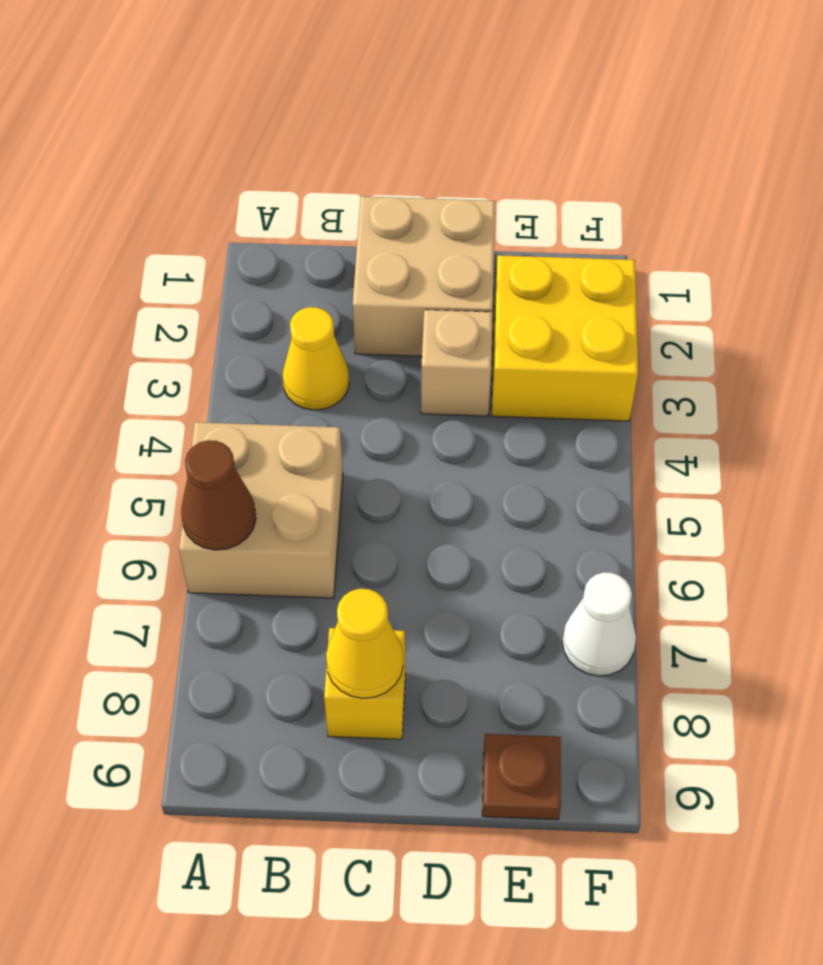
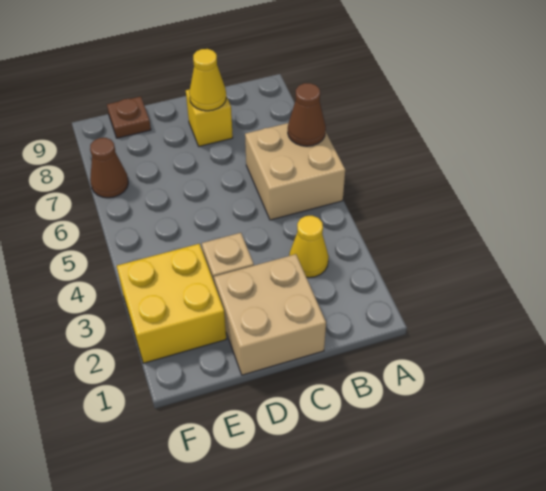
white cone F7 level 1 -> brown cone F7 level 1

